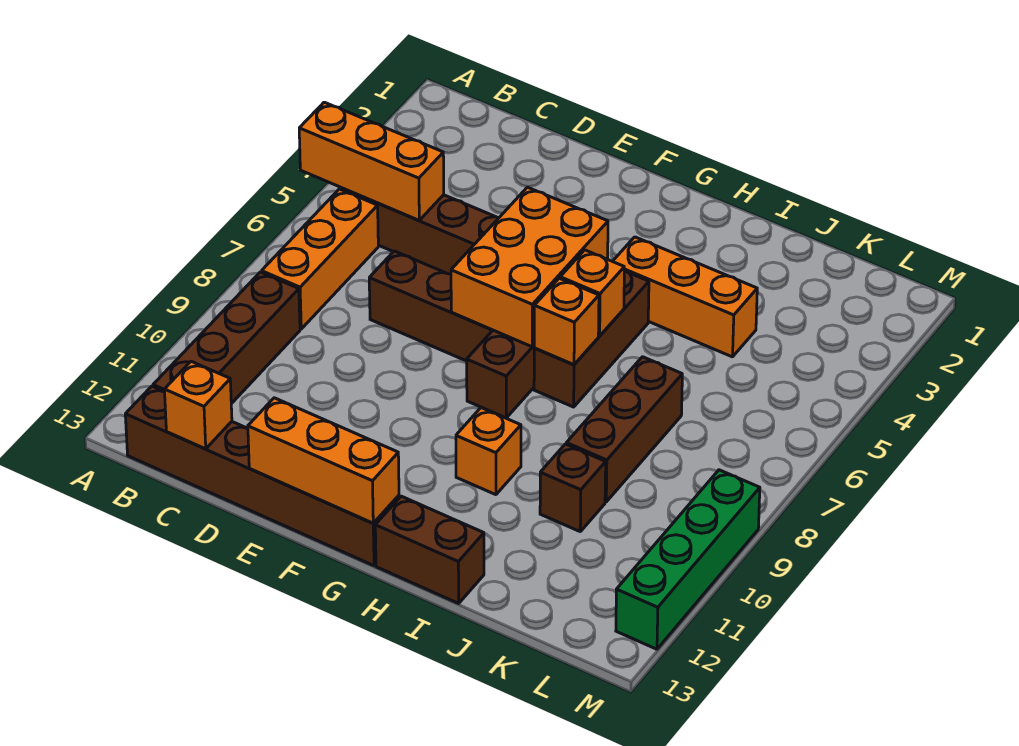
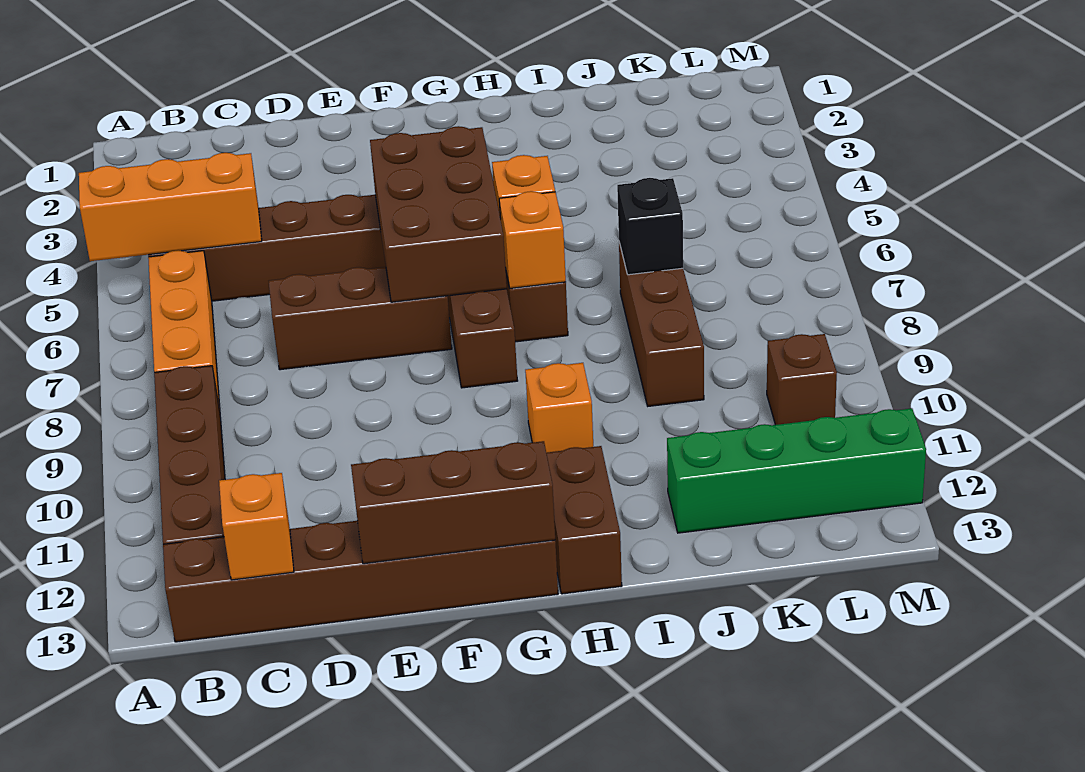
orange brick E13:G13 level 2 -> brown brick E13:G13 level 2
orange brick F5:G7 level 2 -> brown brick F5:G7 level 2
orange brick H4:J4 level 1 -> none
brown brick H13:I13 level 1 -> brown brick H12:H13 level 1
none -> black brick J7 level 2
brown brick J10 level 1 -> brown brick L10 level 1
green brick M9:M12 level 1 -> green brick J12:M12 level 1

